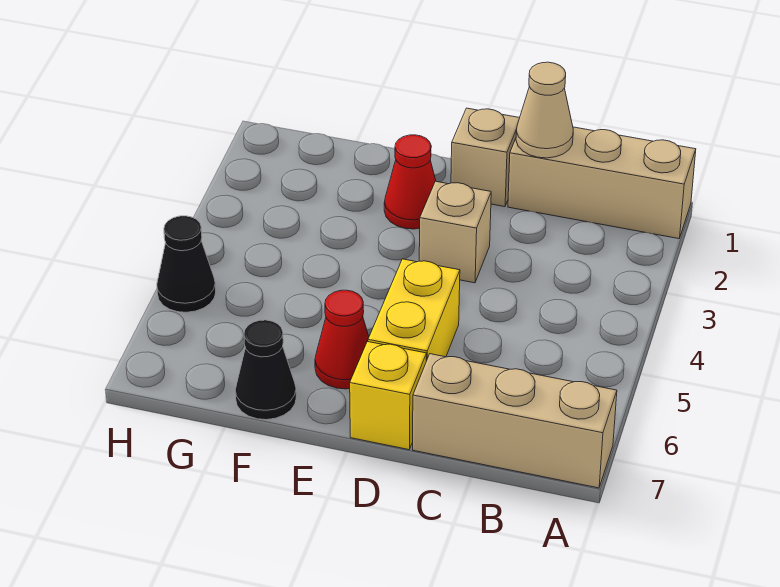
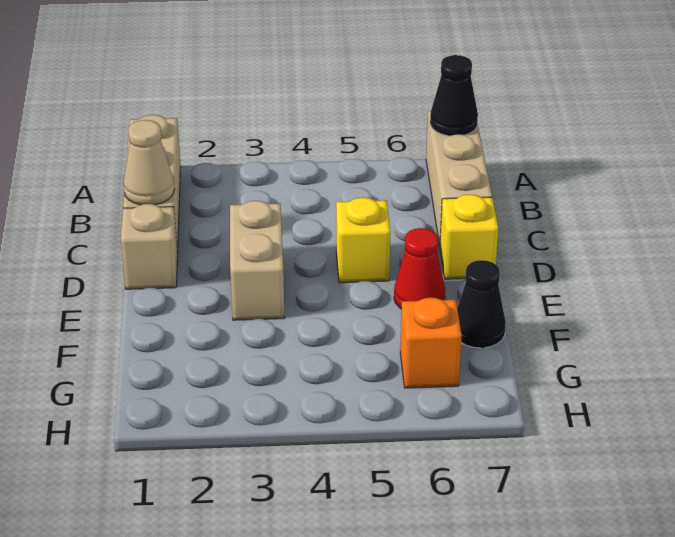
tan brick D3 level 1 -> tan brick D3:E3 level 1
yellow brick D5:D6 level 1 -> yellow brick D5 level 1
red cone E2 level 1 -> none
none -> orange brick G6 level 1
black cone H5 level 1 -> black cone A7 level 2

